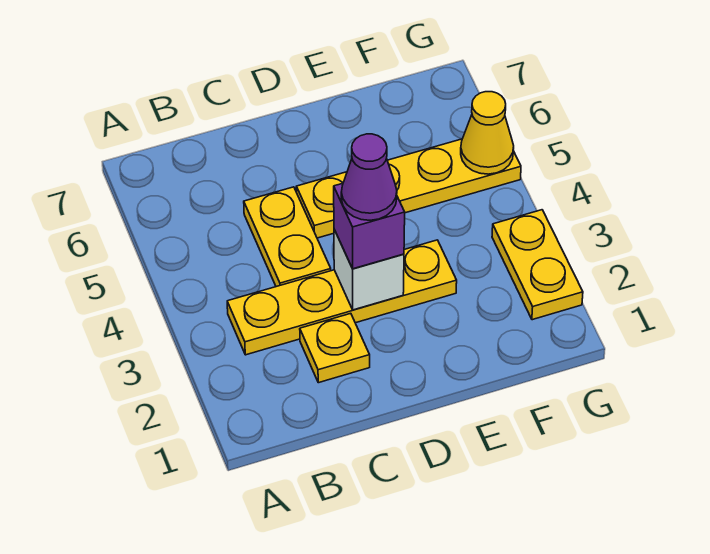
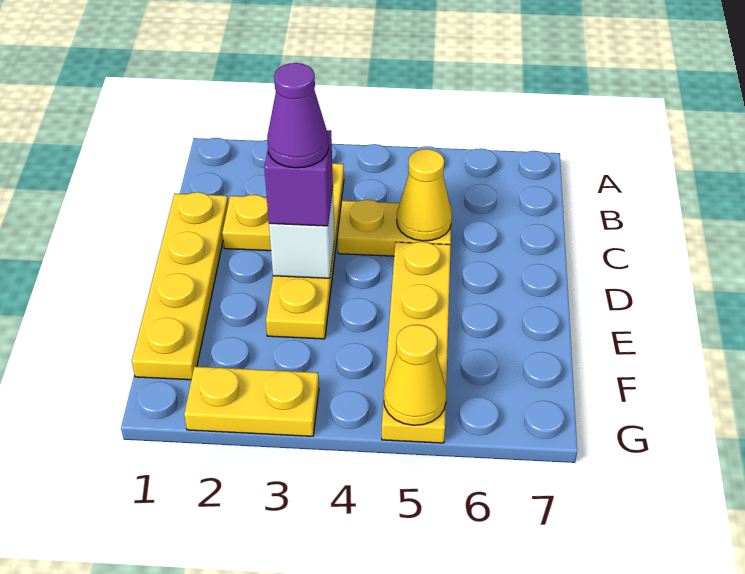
none -> yellow plate C1:F1 level 1
none -> yellow cone C5 level 2

